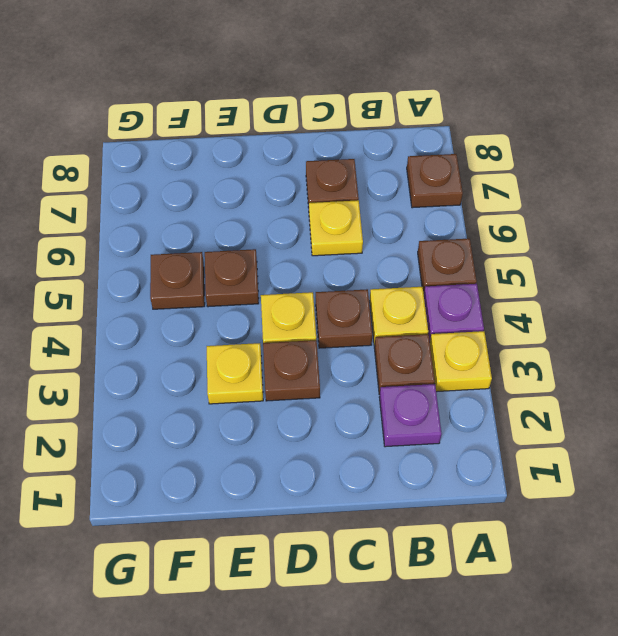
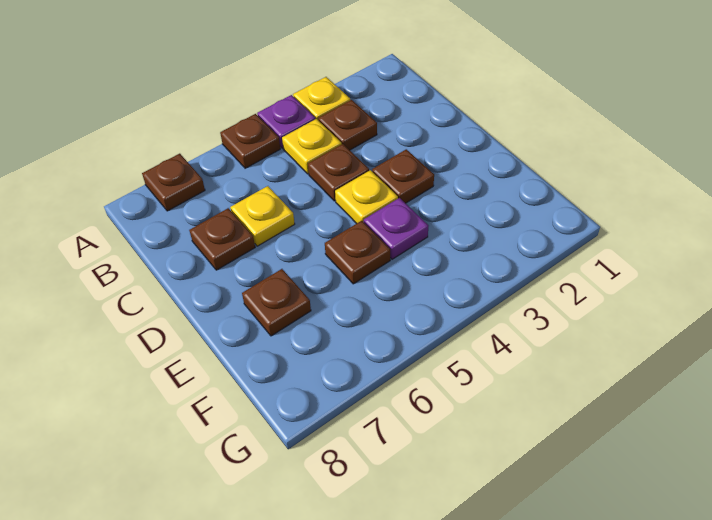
purple plate B2 level 1 -> purple plate E4 level 1
yellow plate E3 level 1 -> none
brown plate F5 level 1 -> brown plate E7 level 1

